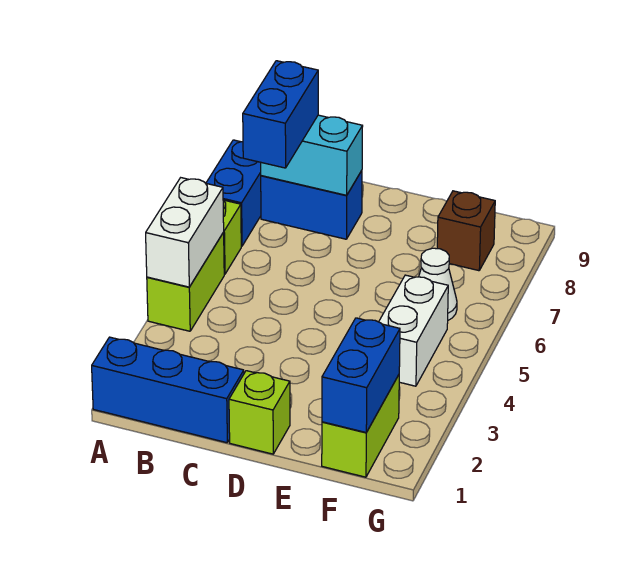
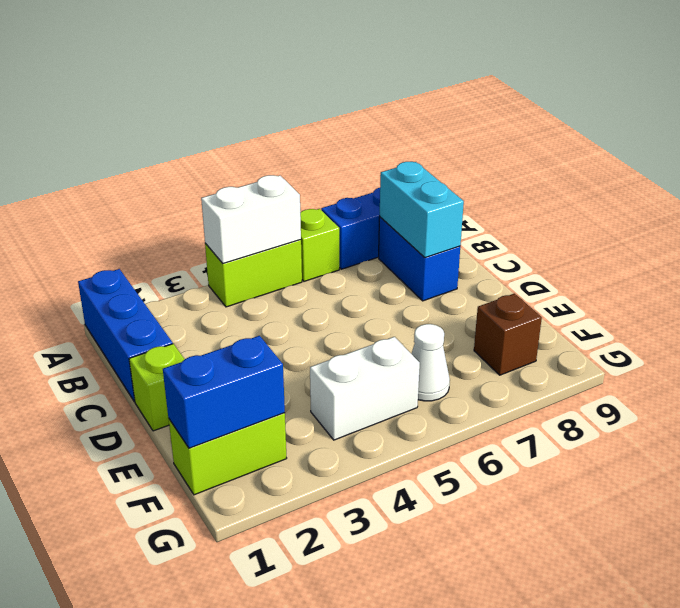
blue brick B7:B8 level 3 -> none

